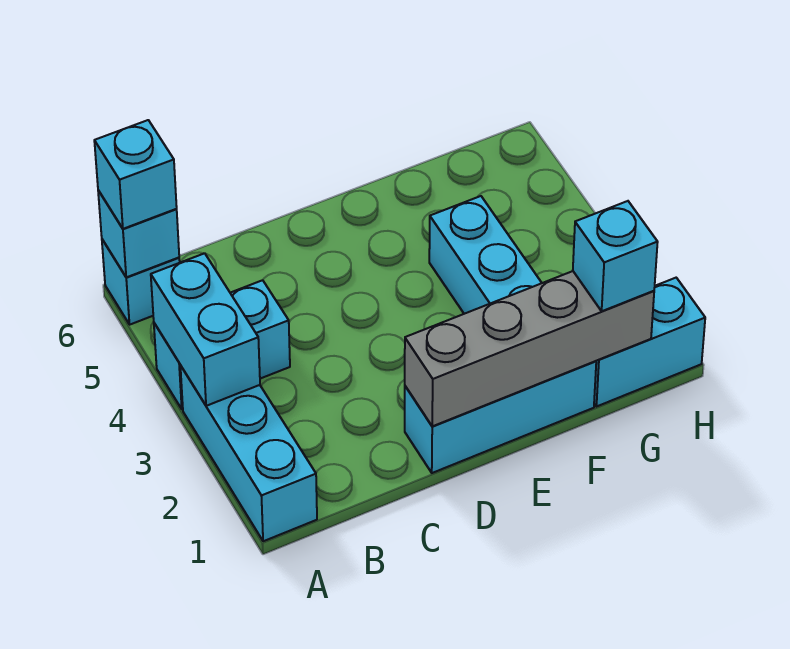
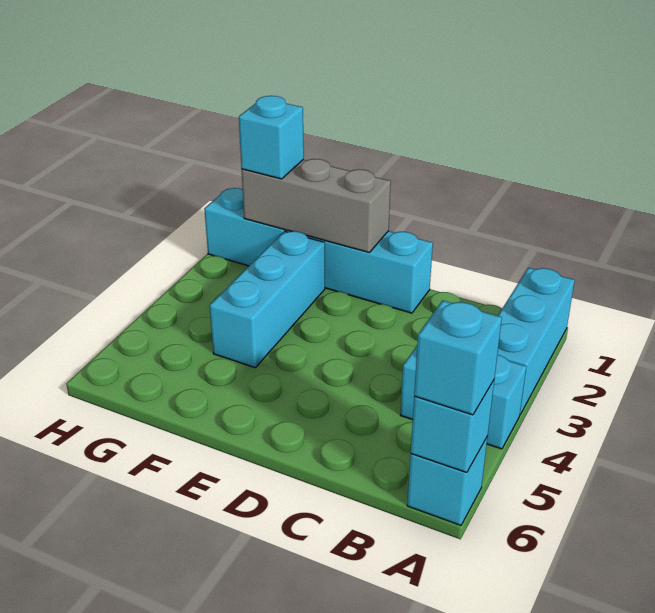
cyan brick A3:A4 level 2 -> none
grey brick D1:G1 level 2 -> grey brick E1:G1 level 2

